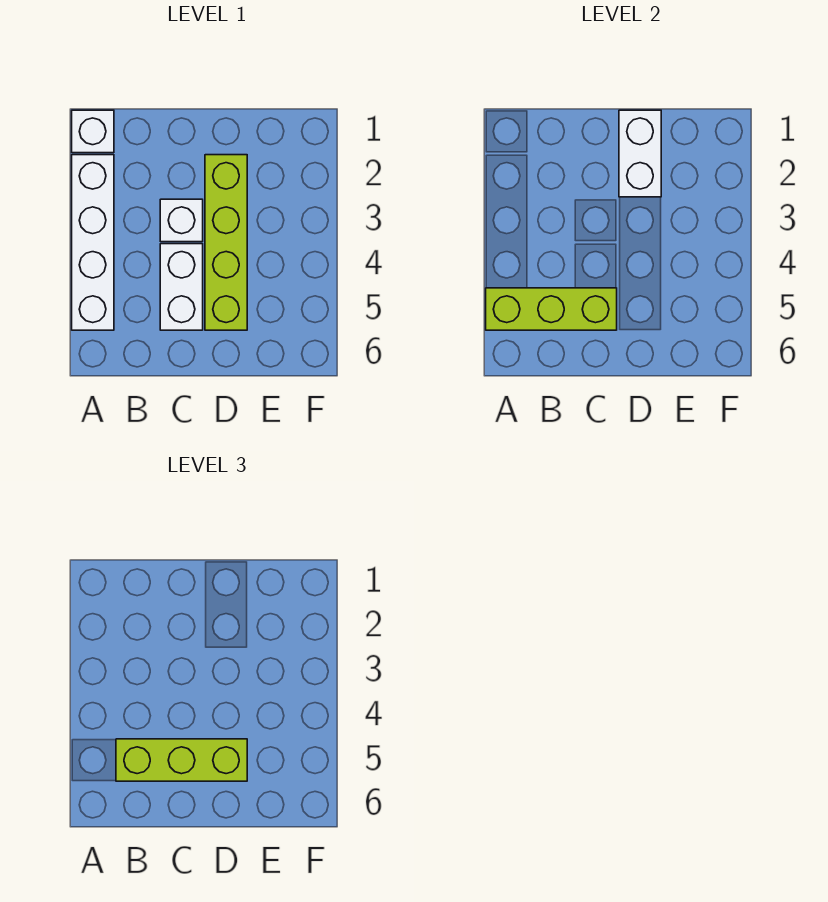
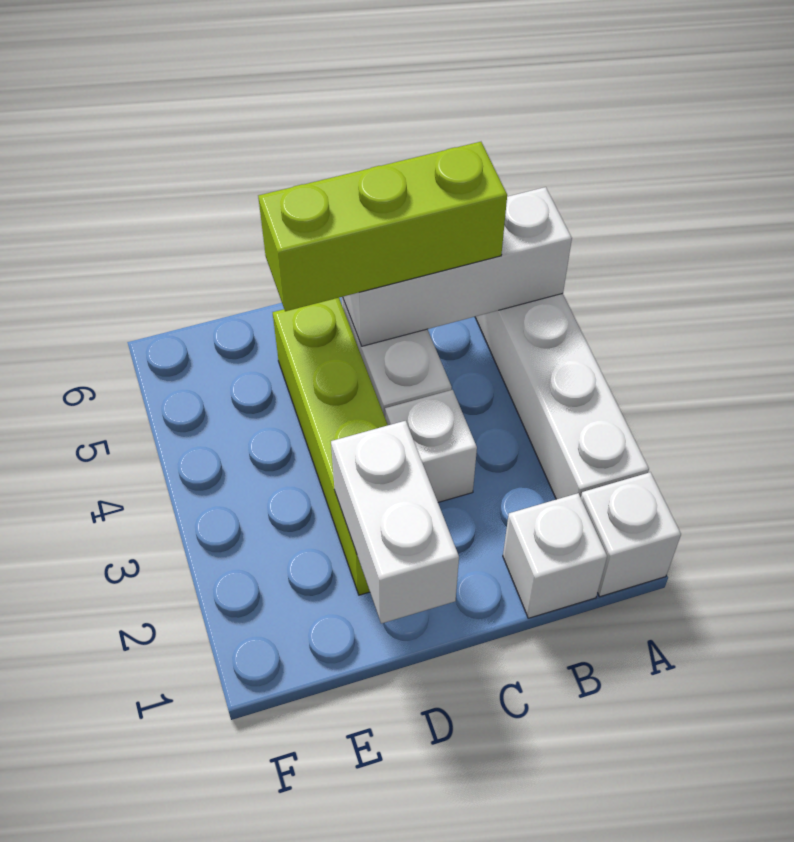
lime brick A5:C5 level 2 -> white brick A5:C5 level 2
none -> white brick B1 level 1

